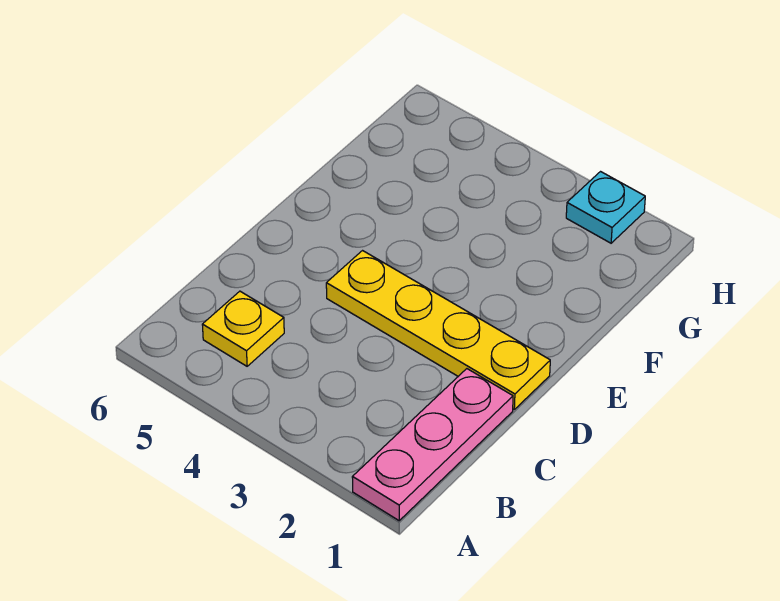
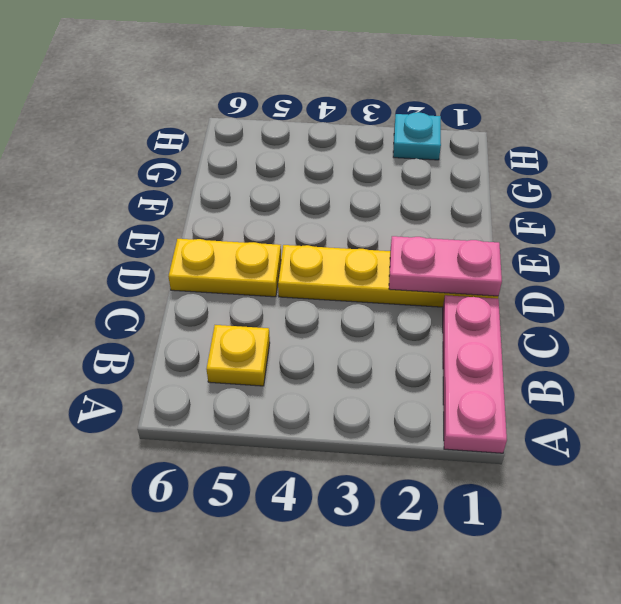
none -> pink plate D1:D2 level 2
none -> yellow plate D5:D6 level 1

